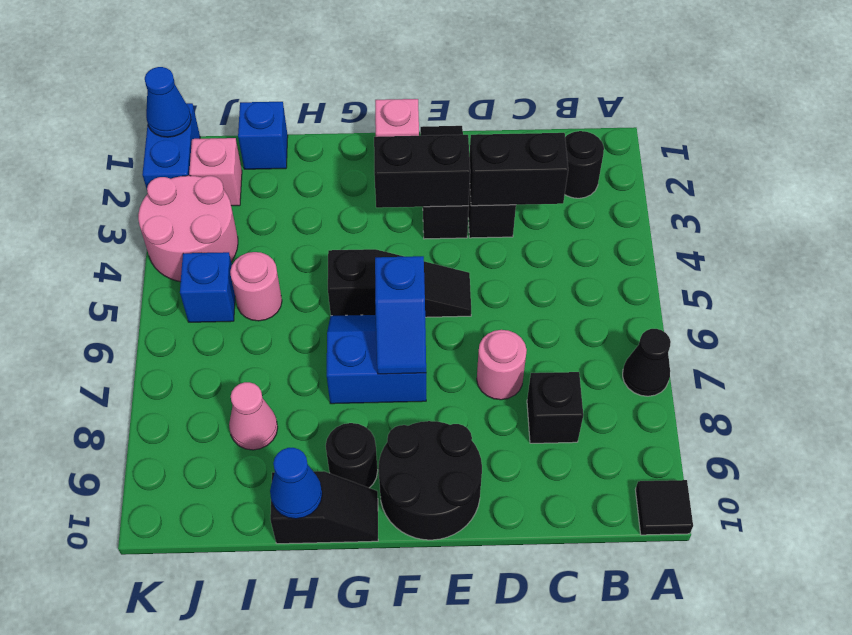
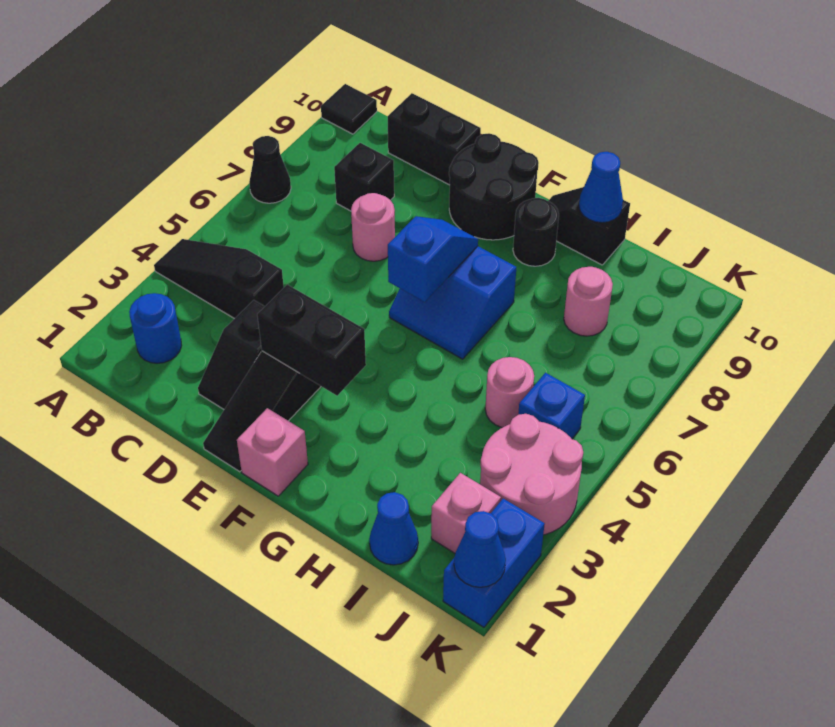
black round brick B2 level 1 -> blue round brick B2 level 1
black brick C3:D3 level 2 -> black brick C10:D10 level 1
black slope E5:G5 level 1 top G -> black slope A4:C4 level 1 top C
blue brick I1 level 1 -> blue cone I1 level 1
pink cone I8 level 1 -> pink round brick I8 level 1

